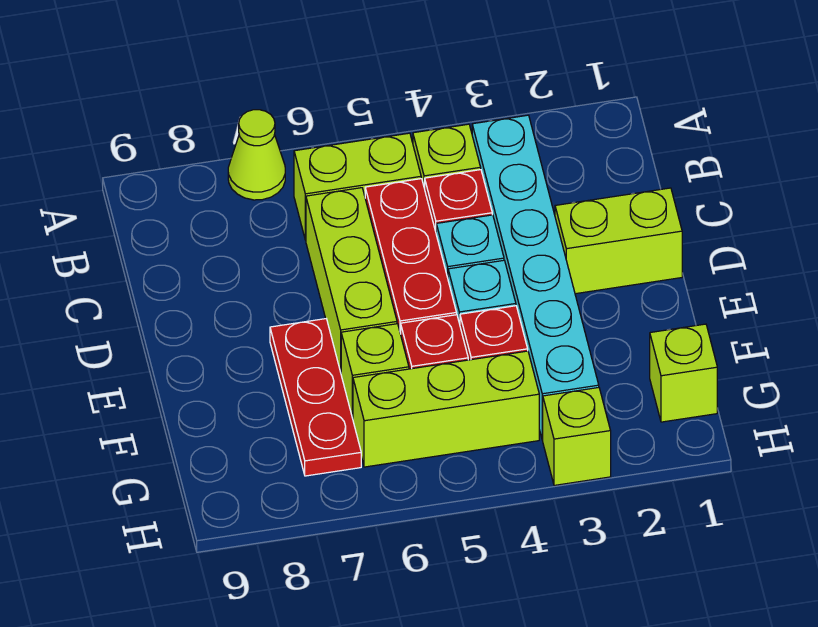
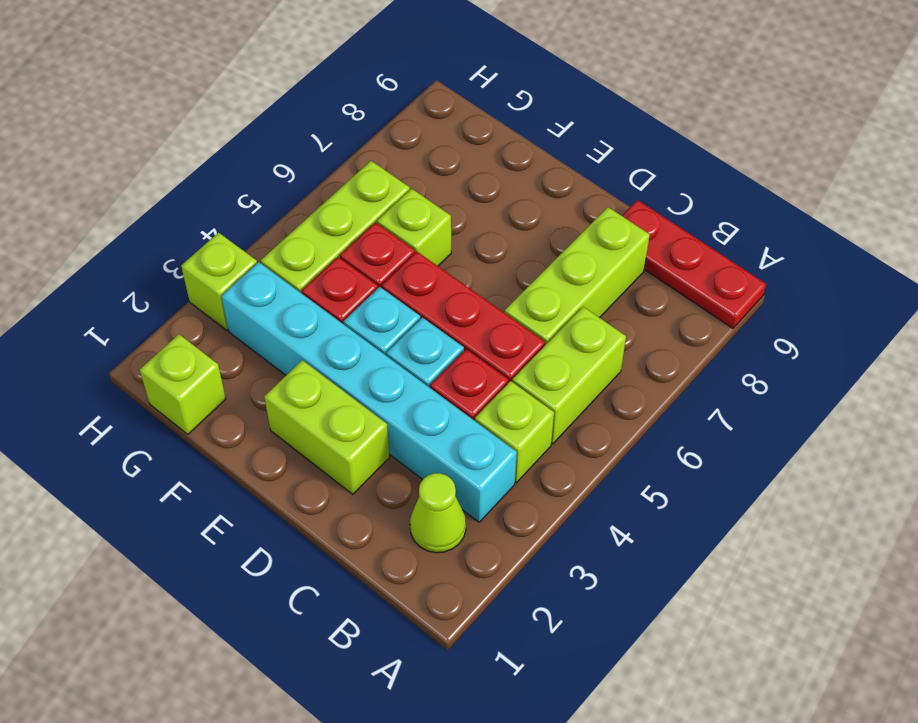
lime cone A7 level 1 -> lime cone B2 level 1
lime brick C6:E6 level 1 -> lime brick C6:C8 level 1
lime brick D1:D2 level 1 -> lime brick D2:E2 level 1
red plate E7:G7 level 1 -> red plate A9:C9 level 1

